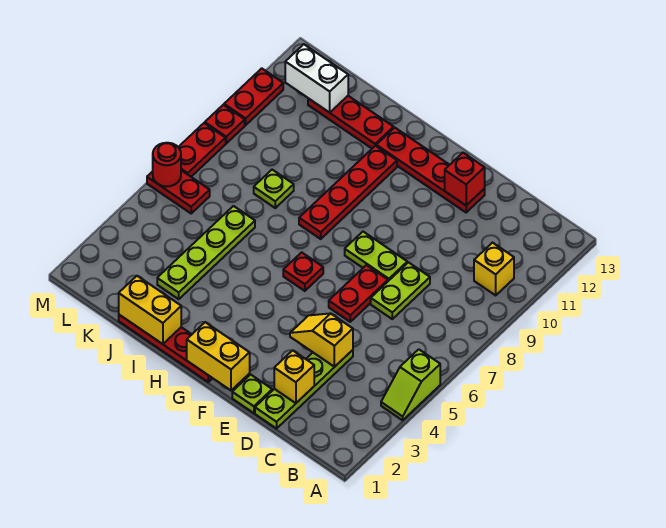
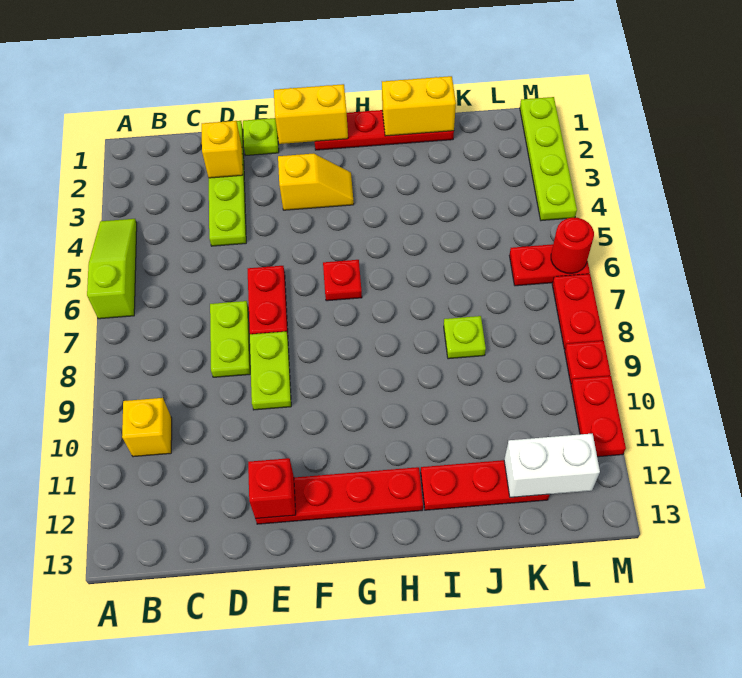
lime slope A4:A5 level 1 top 5 -> lime slope A4:A6 level 1 top 6
yellow slope D4:E4 level 2 top D -> yellow slope F3:G3 level 1 top F
lime plate E8:F8 level 1 -> lime plate E8:E9 level 1
red plate H8:H11 level 1 -> none
lime plate J3:J6 level 1 -> lime plate M1:M4 level 1

